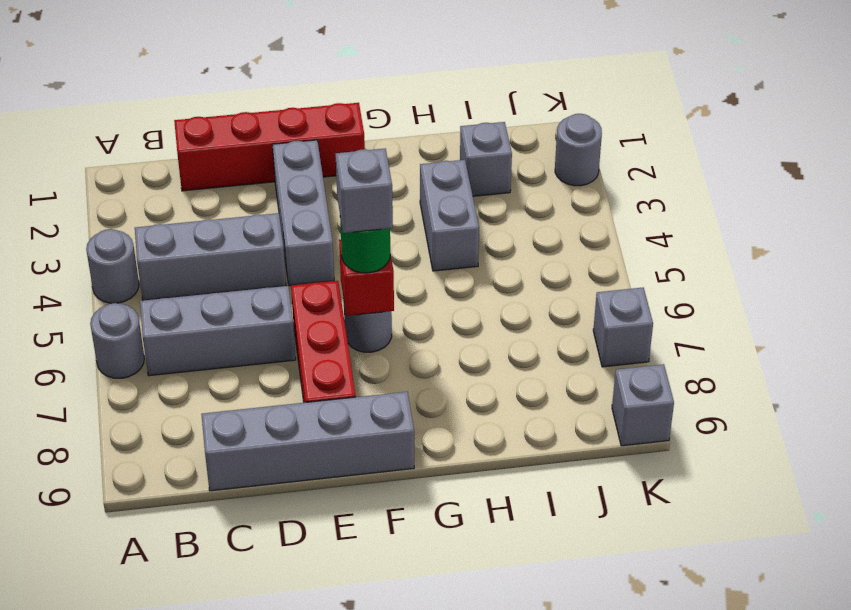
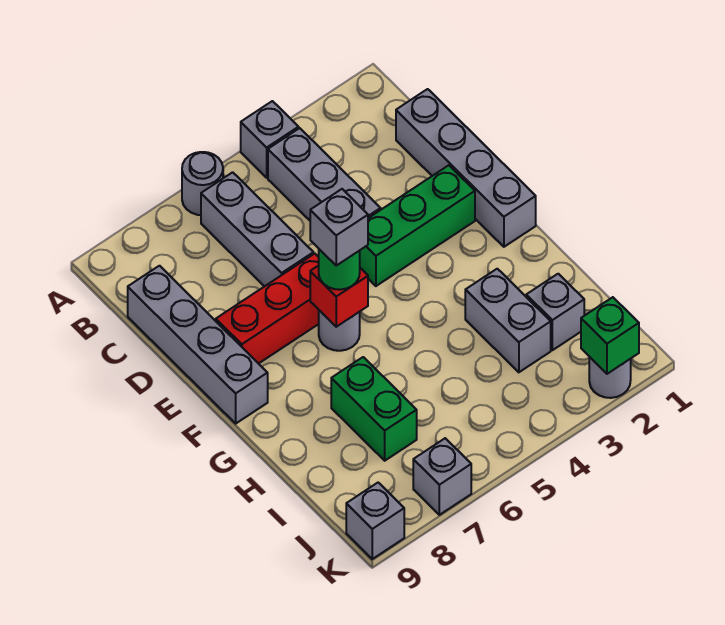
grey round brick A4 level 1 -> grey brick A4 level 1
red brick C1:F1 level 1 -> grey brick C1:F1 level 1
grey brick E2:E4 level 1 -> green brick E2:E4 level 1
grey brick H3:H4 level 1 -> grey brick H3:I3 level 1
none -> green brick H7:I7 level 1
none -> green brick K2 level 2

